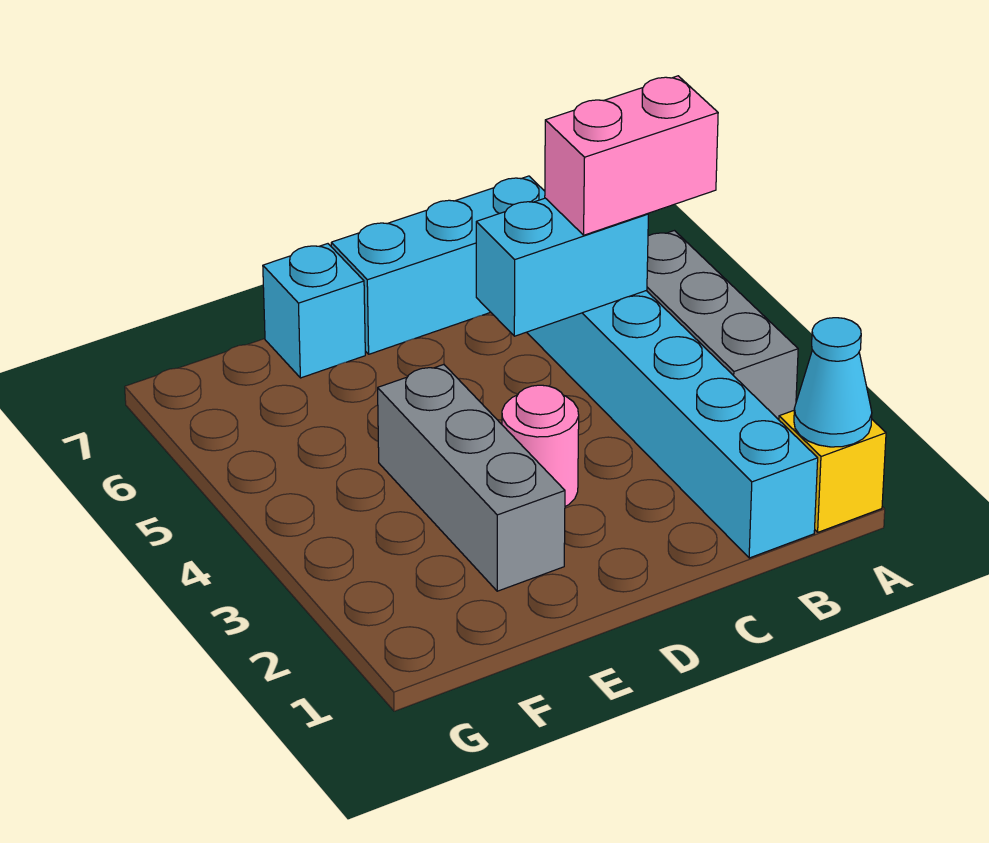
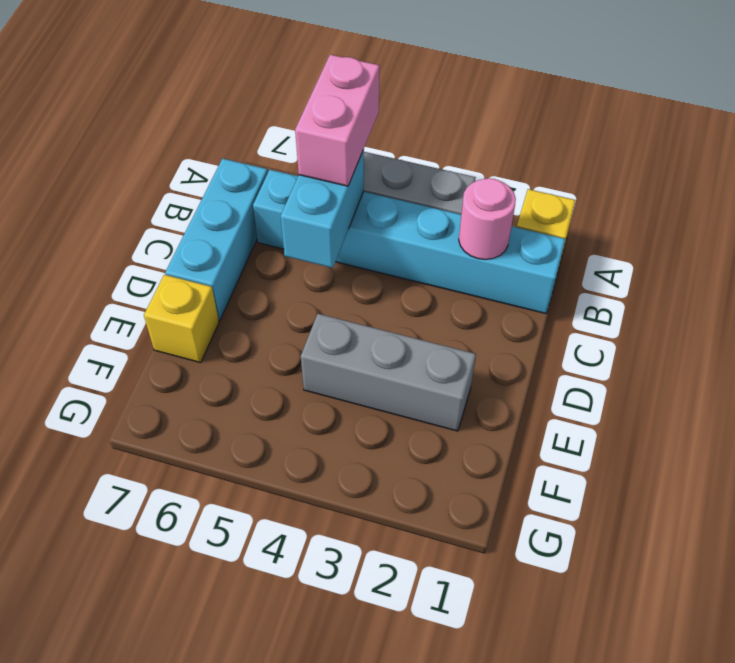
cyan cone A1 level 2 -> none
pink round brick D3 level 1 -> pink round brick B2 level 2
cyan brick E7 level 1 -> yellow brick E7 level 1

